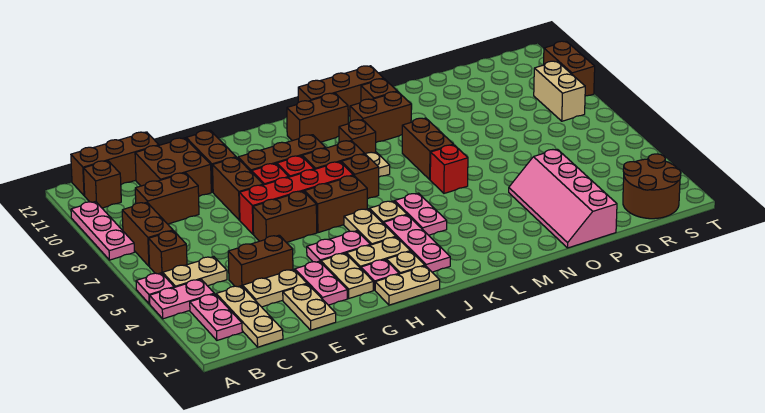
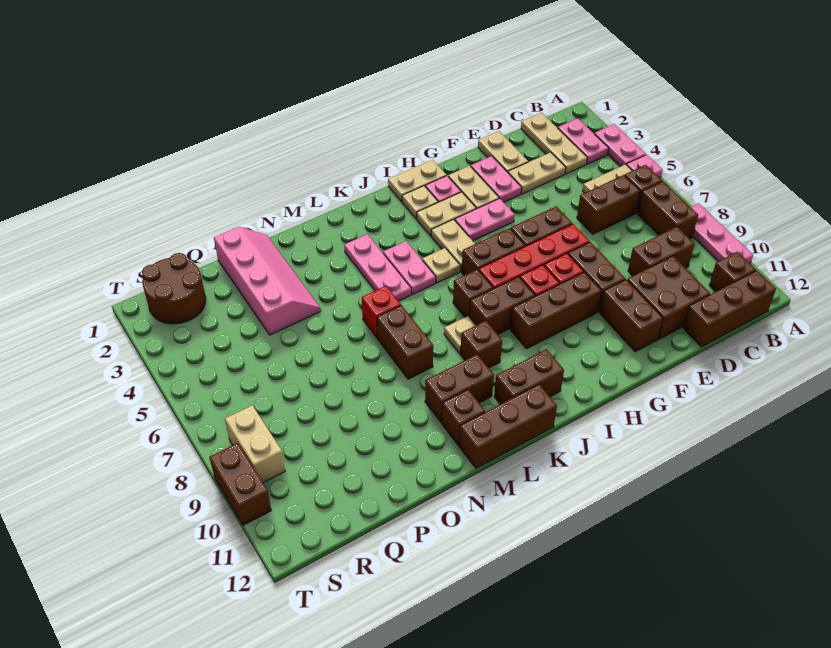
pink plate A4:B4 level 1 -> pink plate A3:A4 level 1
brown brick D4:E4 level 1 -> brown brick C6:D6 level 1
pink plate J2:J4 level 1 -> pink plate L3:L5 level 1

